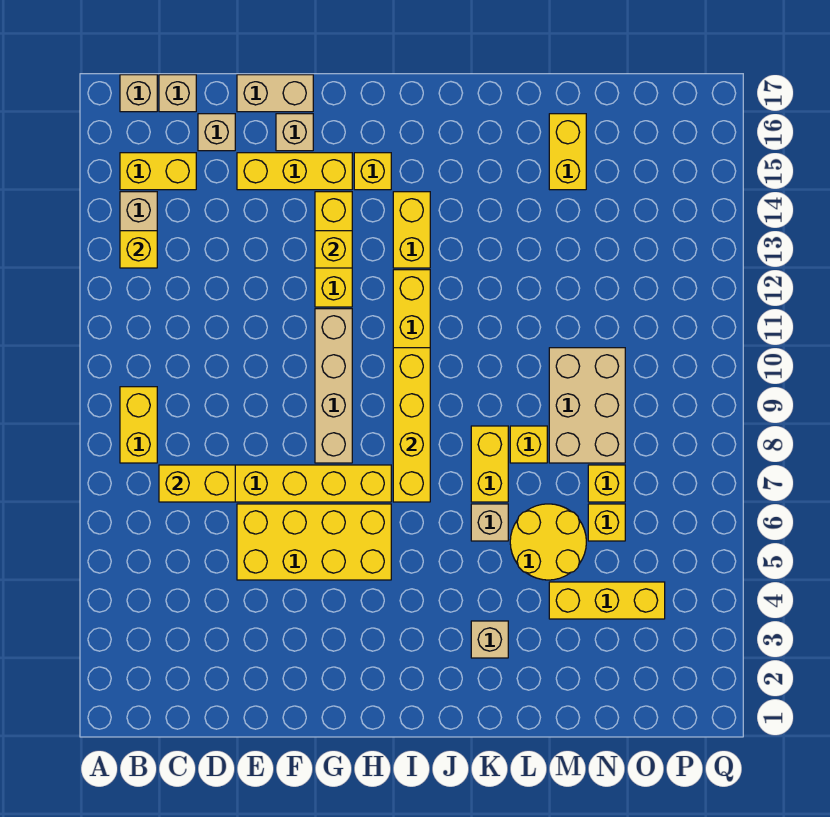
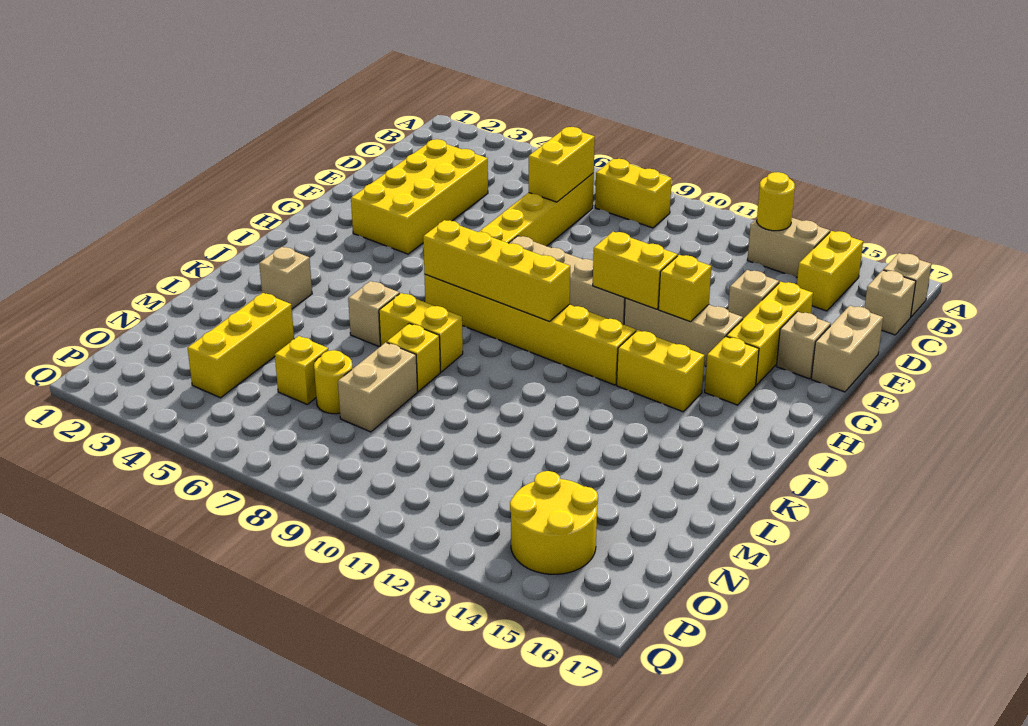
yellow brick B13 level 2 -> yellow round brick B13 level 2
tan brick D16 level 1 -> tan brick E14 level 1
yellow brick E5:H6 level 1 -> yellow brick D3:G4 level 1
yellow brick G12:G14 level 1 -> tan brick G12:G14 level 1
yellow round brick L5:M6 level 1 -> yellow round brick O14:P15 level 1
tan brick M8:N10 level 1 -> tan brick M8:N8 level 1
yellow brick M15:M16 level 1 -> yellow brick G11:G12 level 2
yellow brick N7 level 1 -> yellow round brick N7 level 1

